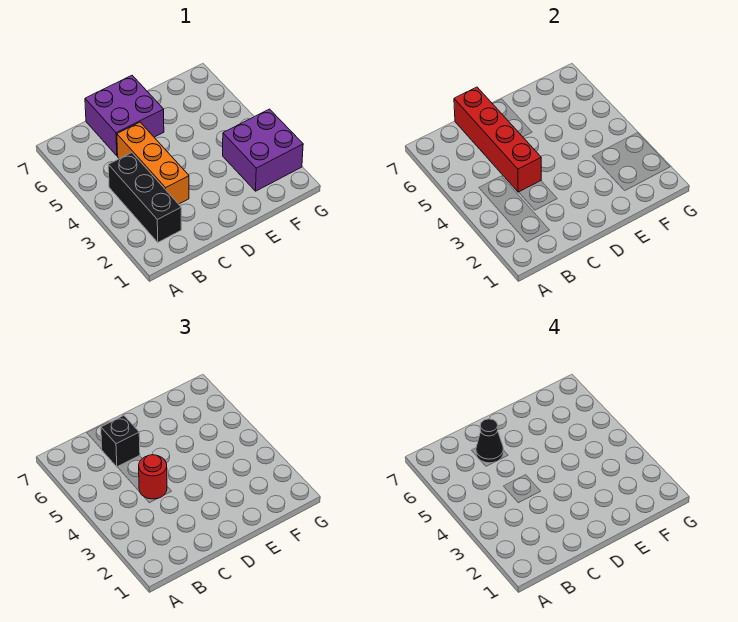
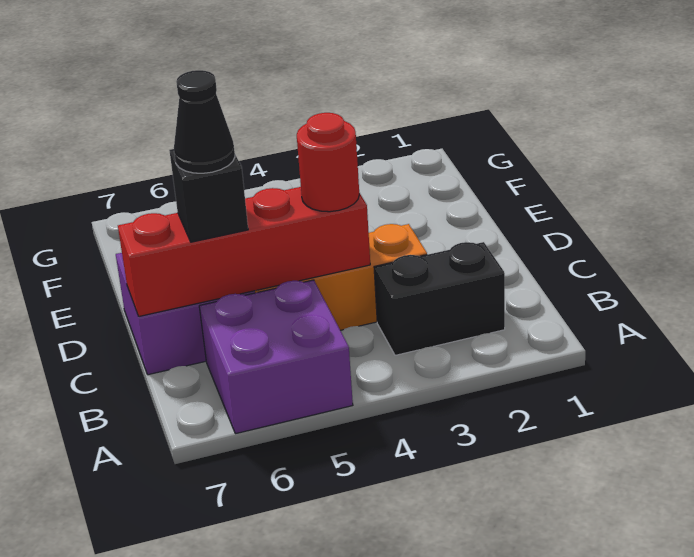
black brick B2:B4 level 1 -> black brick B2:B3 level 1
purple brick F2:G3 level 1 -> purple brick A5:B6 level 1

